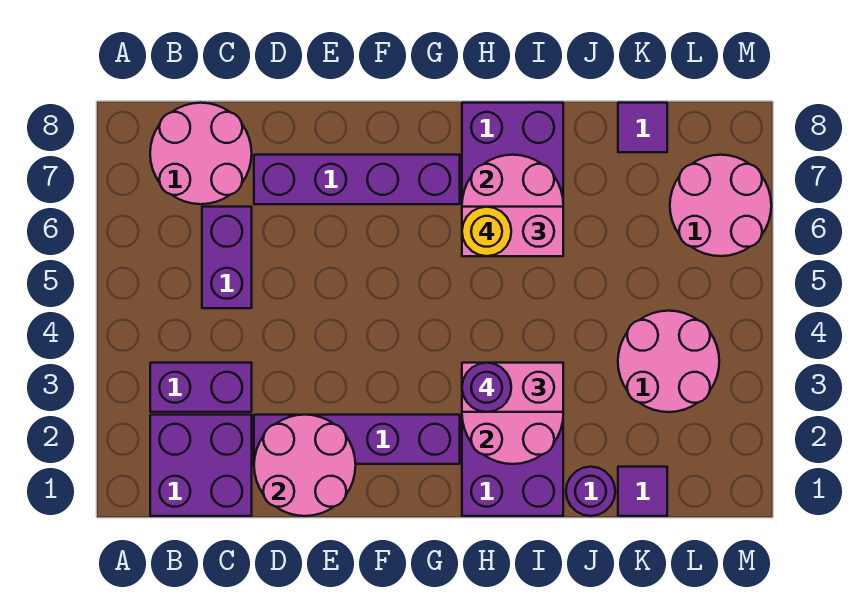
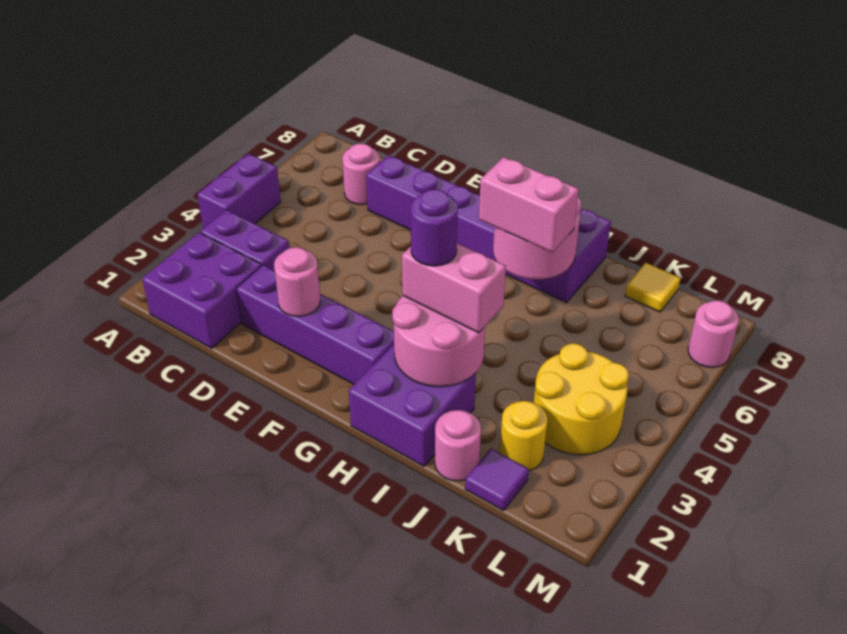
pink round brick B7:C8 level 1 -> pink round brick C7 level 1
purple brick C5:C6 level 1 -> purple brick A4:A5 level 1
pink round brick D1:E2 level 2 -> pink round brick E2 level 2
yellow round brick H6 level 4 -> yellow round brick K2 level 1
purple round brick J1 level 1 -> pink round brick J1 level 1
pink round brick K3:L4 level 1 -> yellow round brick K3:L4 level 1
purple tile K8 level 1 -> yellow tile K8 level 1
pink round brick L6:M7 level 1 -> pink round brick M7 level 1

